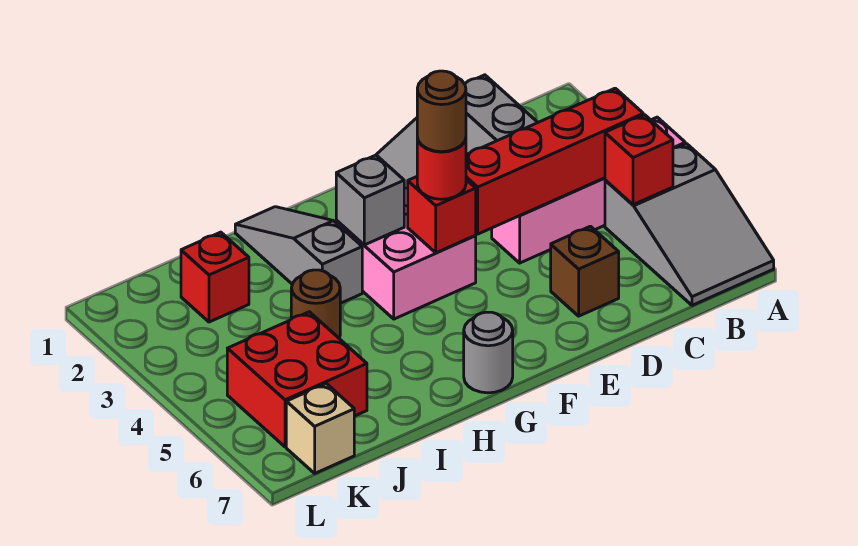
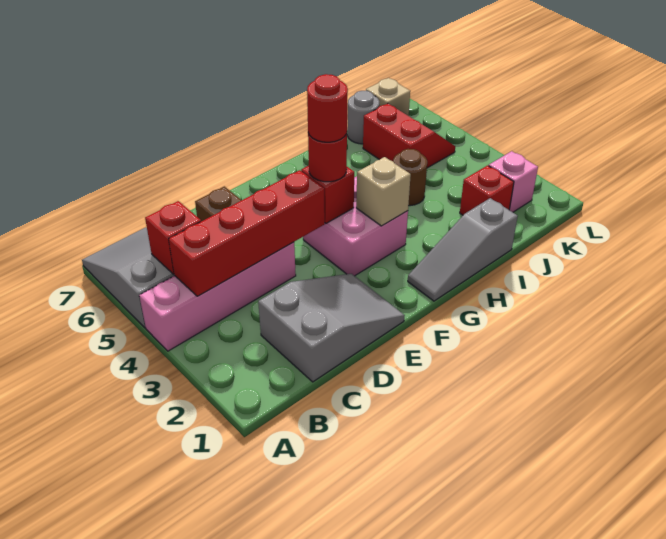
brown round brick F4 level 4 -> red round brick F4 level 4
grey brick G3 level 2 -> tan brick G3 level 2
grey round brick G7 level 1 -> grey round brick J7 level 1
grey slope H1:H3 level 1 top 3 -> grey slope G1:I1 level 1 top I
red brick J5:K6 level 1 -> red slope J5:K6 level 1 top J
none -> pink brick K2 level 1

